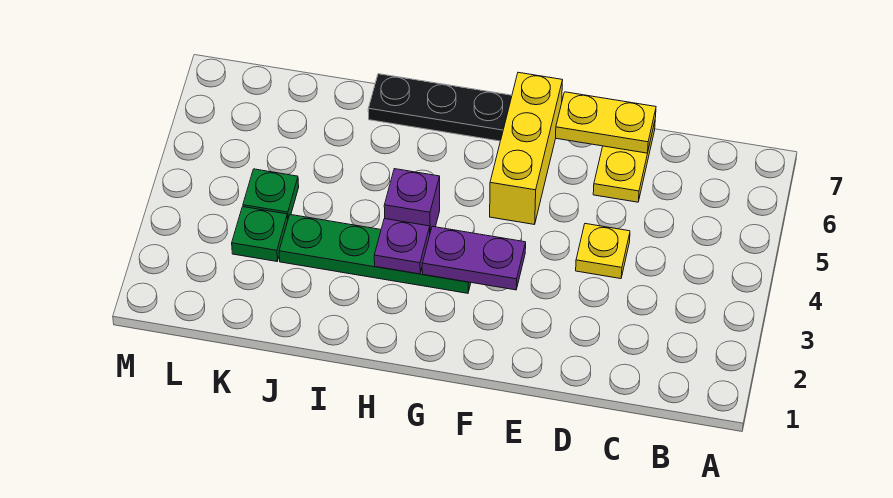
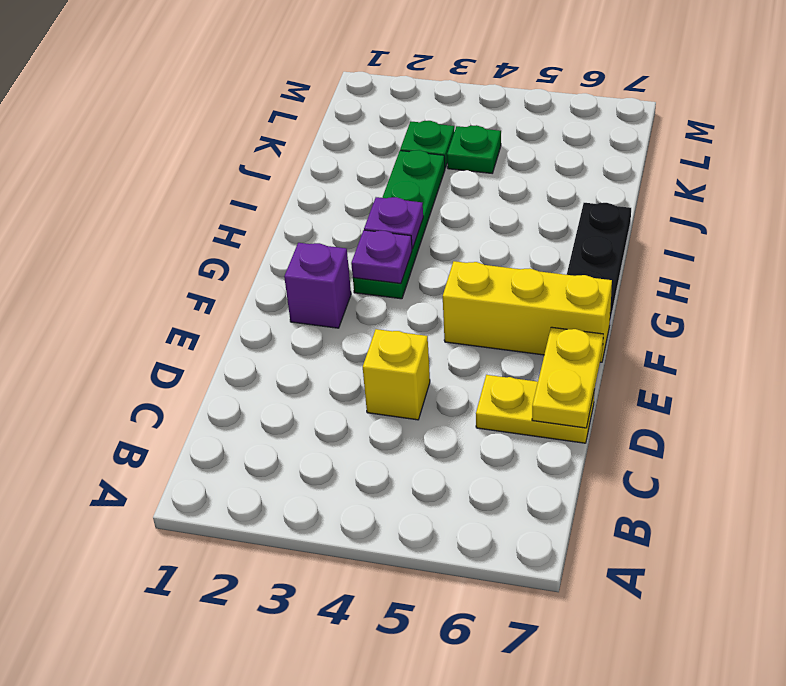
yellow plate D4 level 1 -> yellow brick D4 level 1
purple plate F3:G3 level 2 -> purple plate G3 level 2
purple brick H4 level 1 -> purple brick F2 level 1

